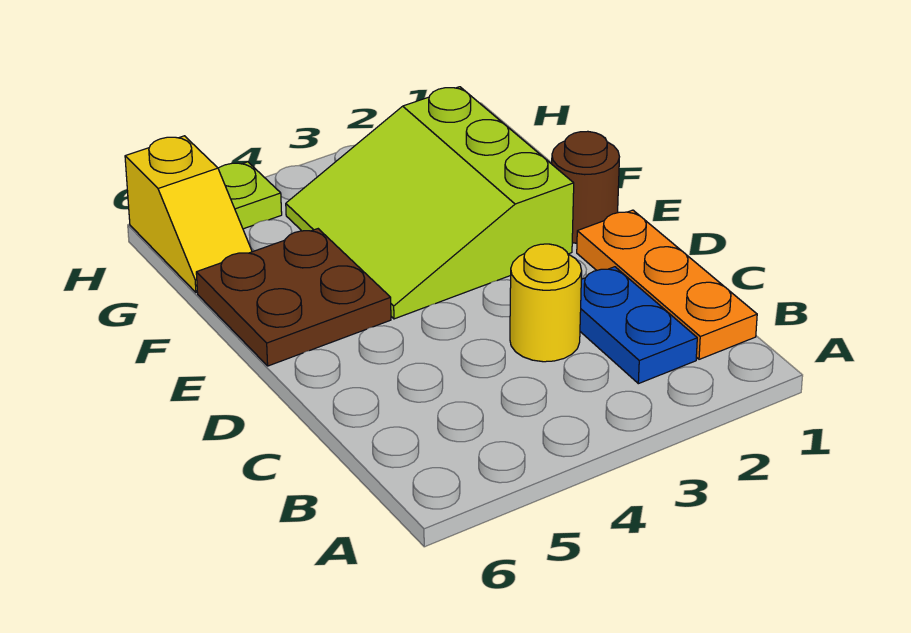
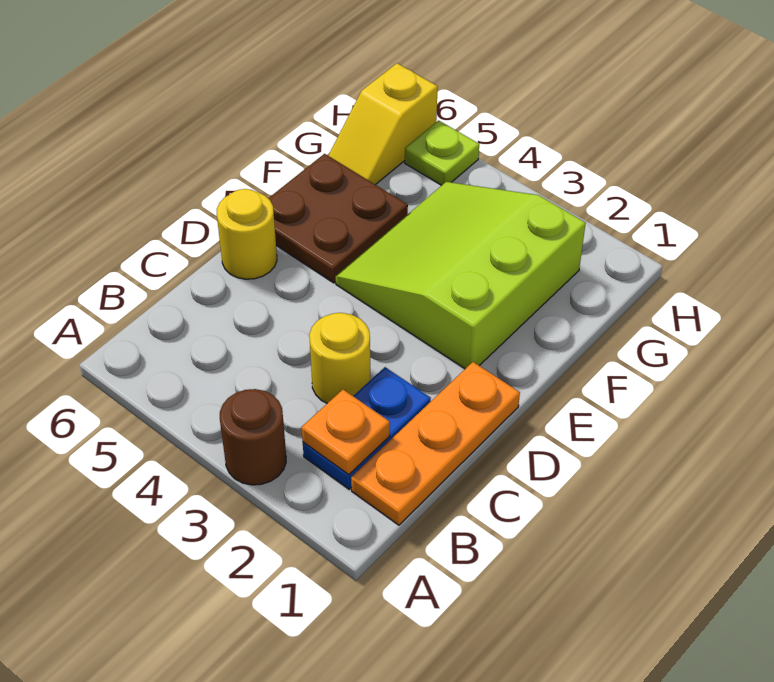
none -> orange plate B2 level 2
none -> yellow round brick D6 level 1
brown round brick E1 level 1 -> brown round brick A3 level 1

